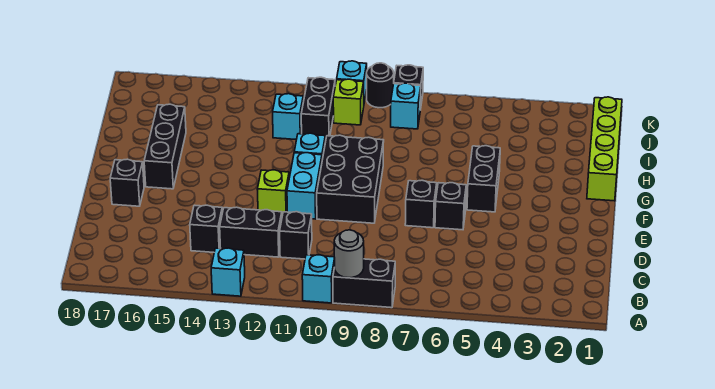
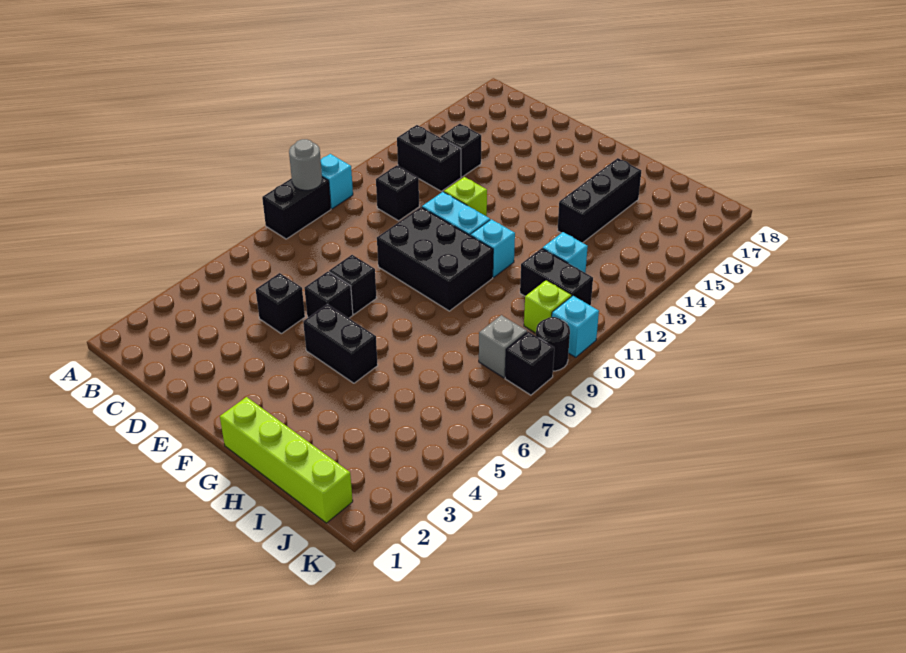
cyan brick A13 level 1 -> none
black brick C12:C13 level 1 -> black brick B13:C13 level 1
black brick E17 level 1 -> black brick D5 level 1
black brick F16:H16 level 1 -> black brick H14:H16 level 1
cyan brick J8 level 1 -> grey brick J8 level 1

